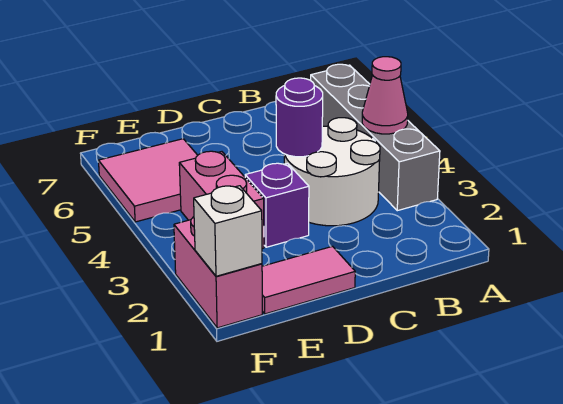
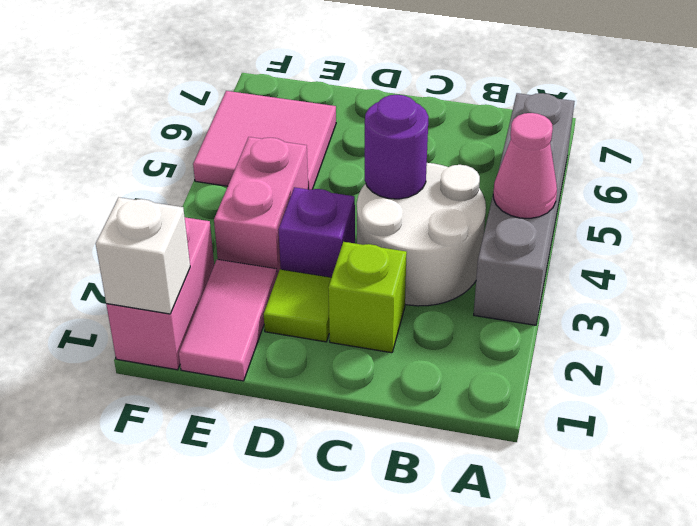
none -> lime brick C2 level 1
pink tile D1:E1 level 1 -> pink tile E1:E2 level 1
none -> lime tile D2 level 1

